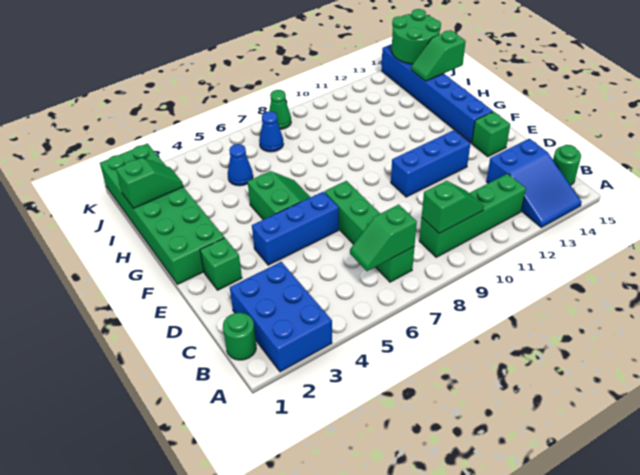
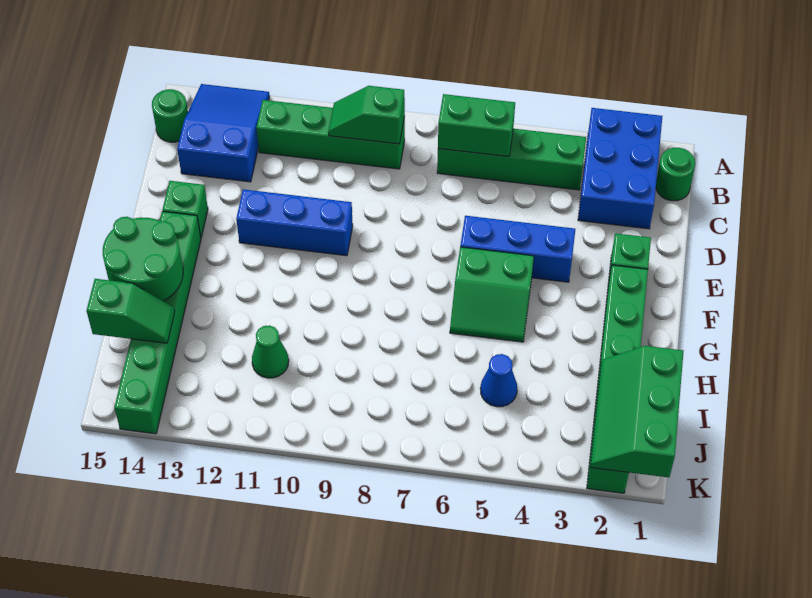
green slope B6:B7 level 2 top 7 -> green brick B6:B7 level 2
green brick B7:E7 level 1 -> green brick B4:B7 level 1
green brick F1:K2 level 1 -> green brick F2:K2 level 1
green slope F5:G6 level 1 top 5 -> green slope F5:G6 level 1 top F
blue brick F14:K14 level 1 -> green brick F14:K14 level 1
green slope I1:I2 level 2 top 1 -> green slope I1:K2 level 2 top 1
blue cone J7 level 1 -> none
green round brick J14:K15 level 2 -> green round brick G14:H15 level 2
green cone K8 level 1 -> green cone I11 level 1

